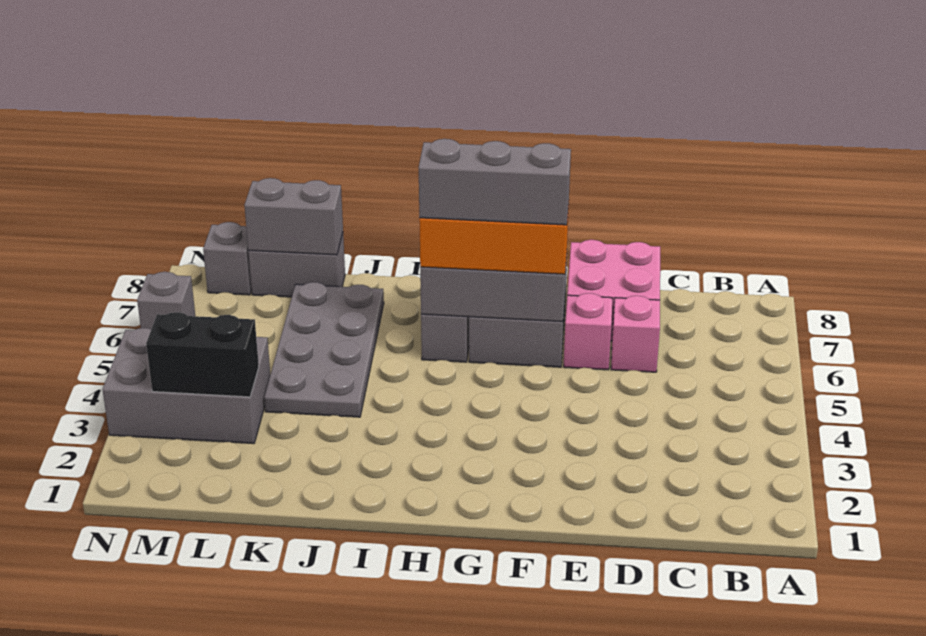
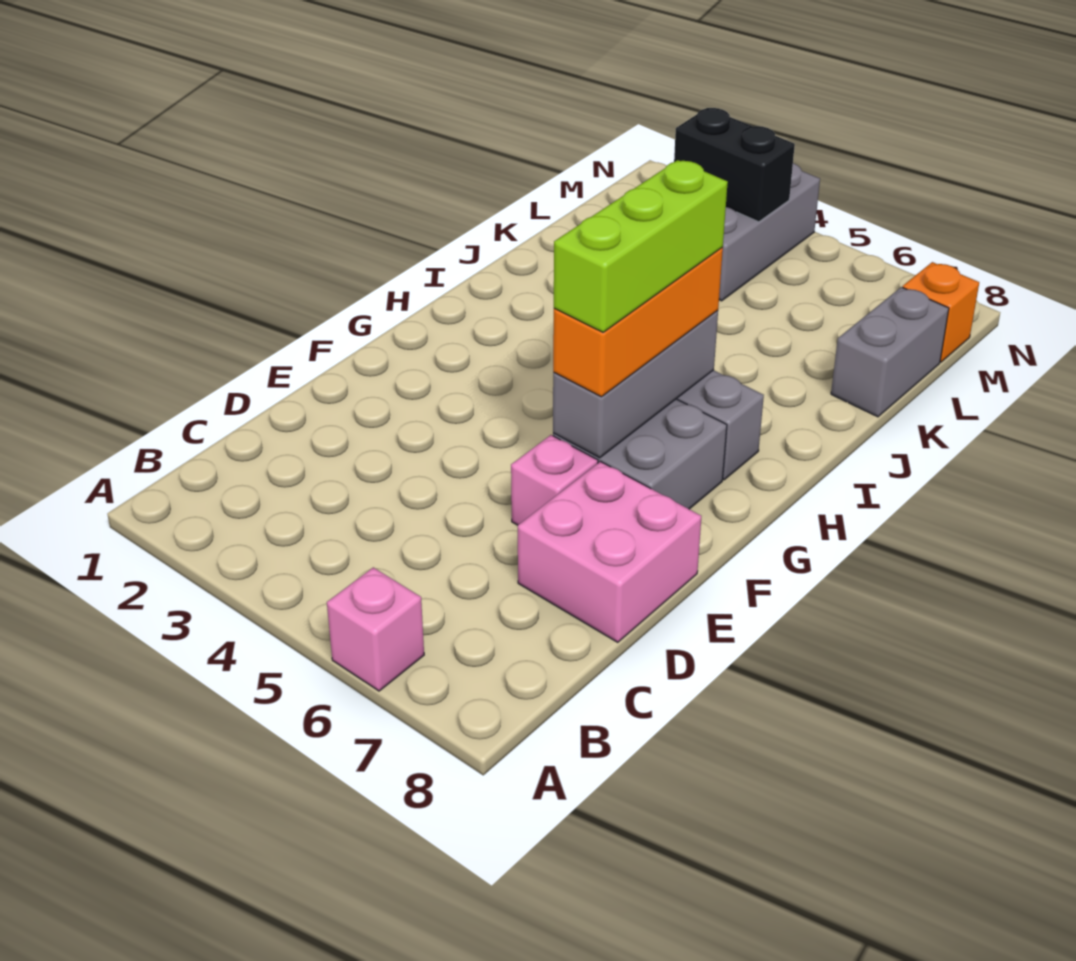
pink brick D6 level 1 -> pink brick A6 level 1
grey brick F6:H6 level 4 -> lime brick F6:H6 level 4
grey plate J4:K7 level 1 -> none
grey brick K8:L8 level 2 -> none
black brick L3:M3 level 2 -> black brick M3:M4 level 2
grey brick M8 level 1 -> orange brick M8 level 1
grey brick N6 level 1 -> none

